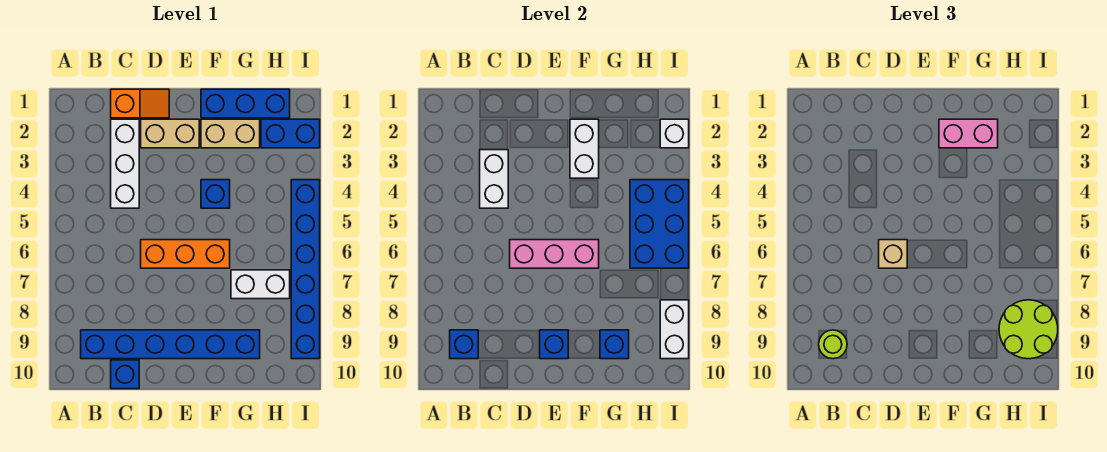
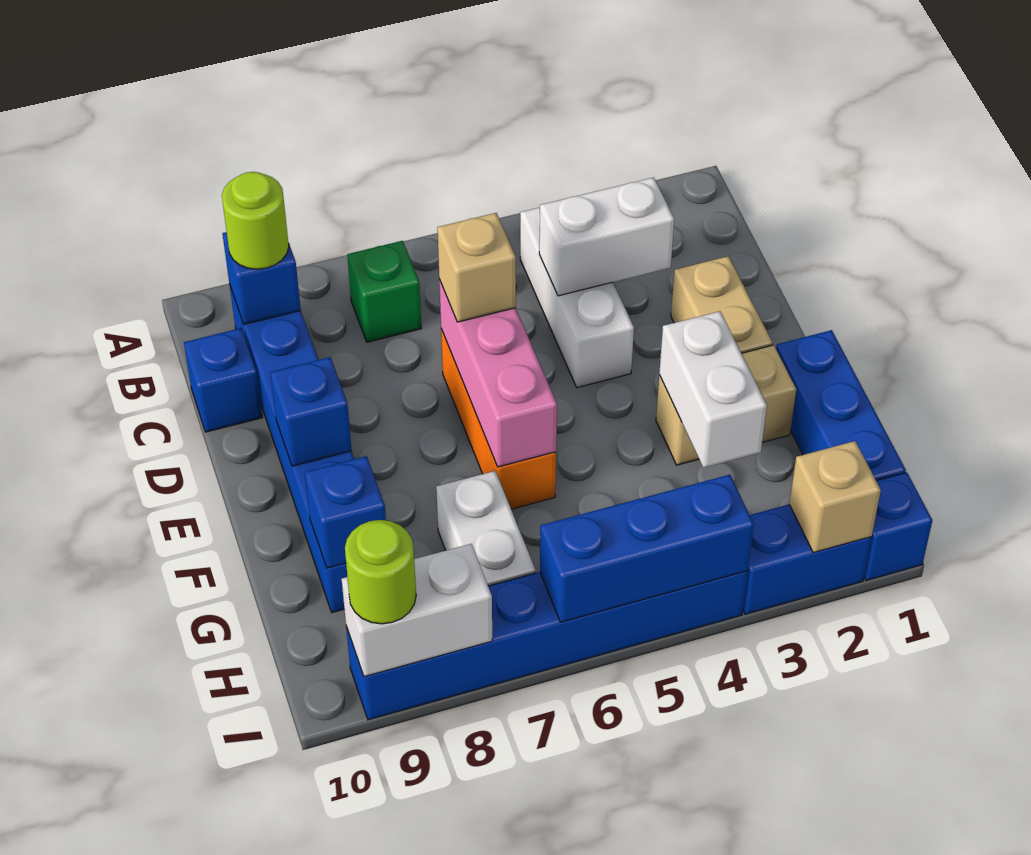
none -> green brick B7 level 1
orange slope C1:D1 level 1 top C -> none
white brick C2:C4 level 1 -> white brick B4:D4 level 1
tan brick F2:G2 level 1 -> tan brick F2:F3 level 1
white brick F2:F3 level 2 -> white brick F3:G3 level 2
pink brick F2:G2 level 3 -> none
blue brick F4 level 1 -> blue brick I1 level 1
blue brick H2:I2 level 1 -> blue brick I2:I3 level 1
blue brick H4:I6 level 2 -> blue brick I4:I6 level 2
lime round brick H8:I9 level 3 -> lime round brick I9 level 3
white brick I2 level 2 -> tan brick I2 level 2

